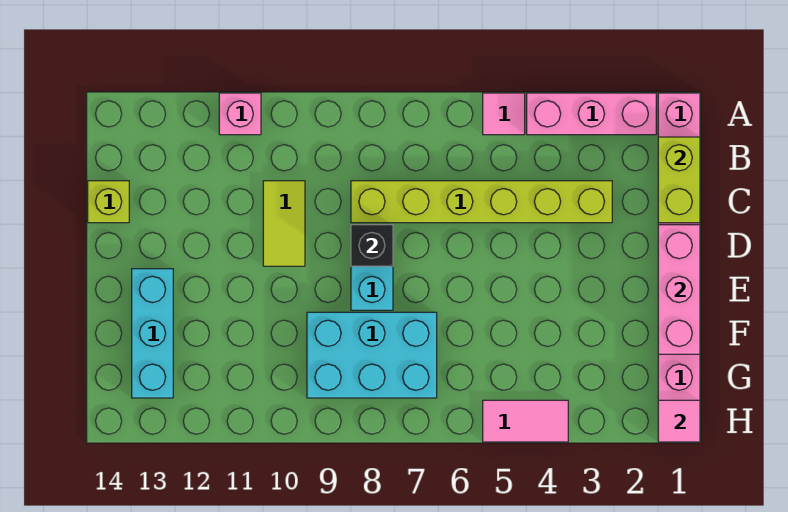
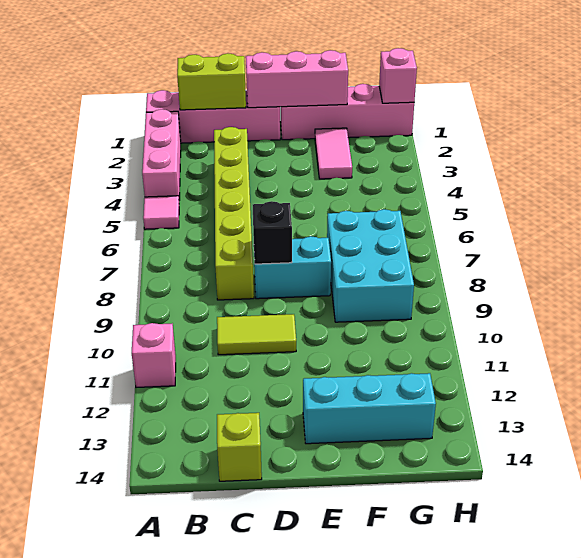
pink tile H1 level 2 -> pink brick H1 level 2
pink tile H4:H5 level 1 -> pink tile F2:F3 level 1

